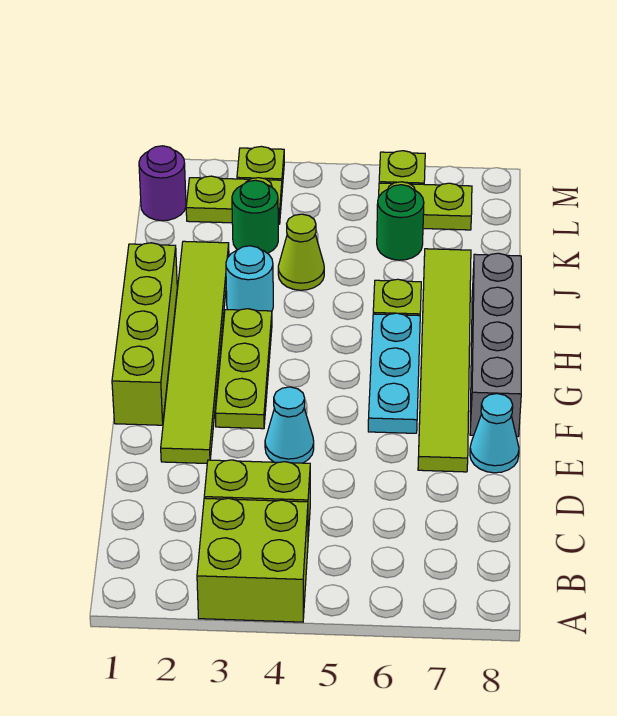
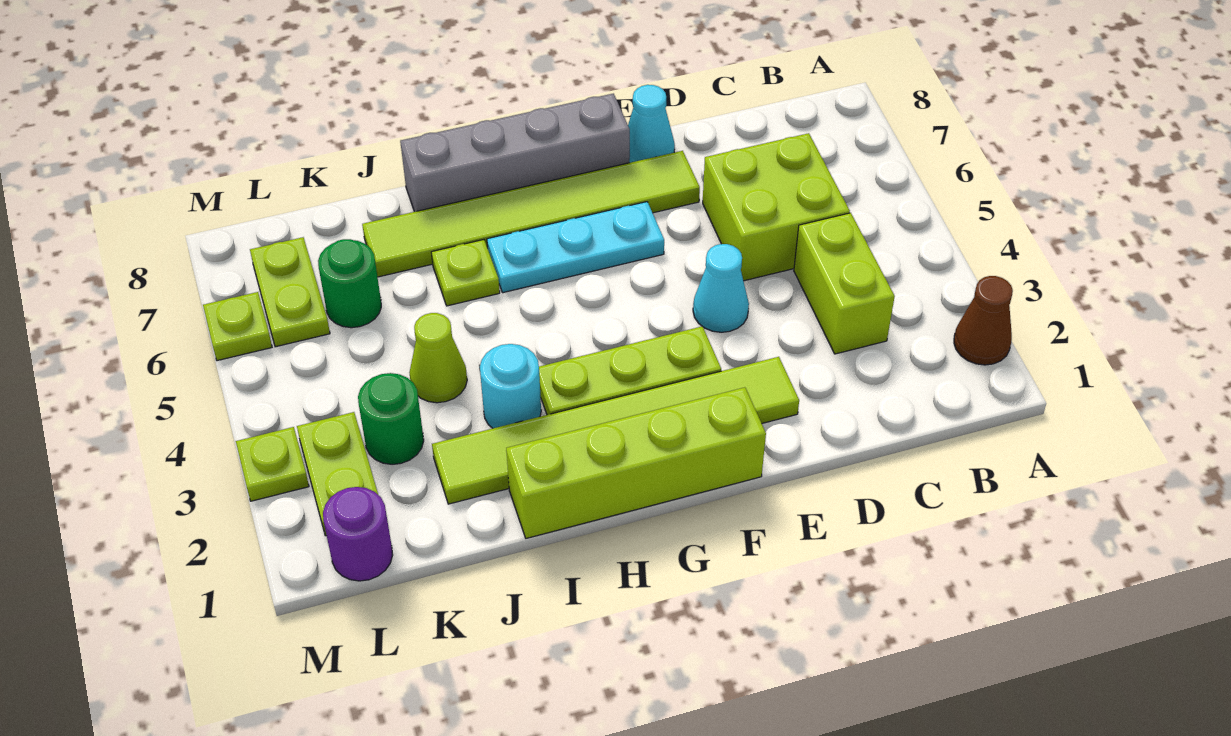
none -> brown cone A2 level 1
lime brick A3:B4 level 1 -> lime brick C5:D6 level 1

